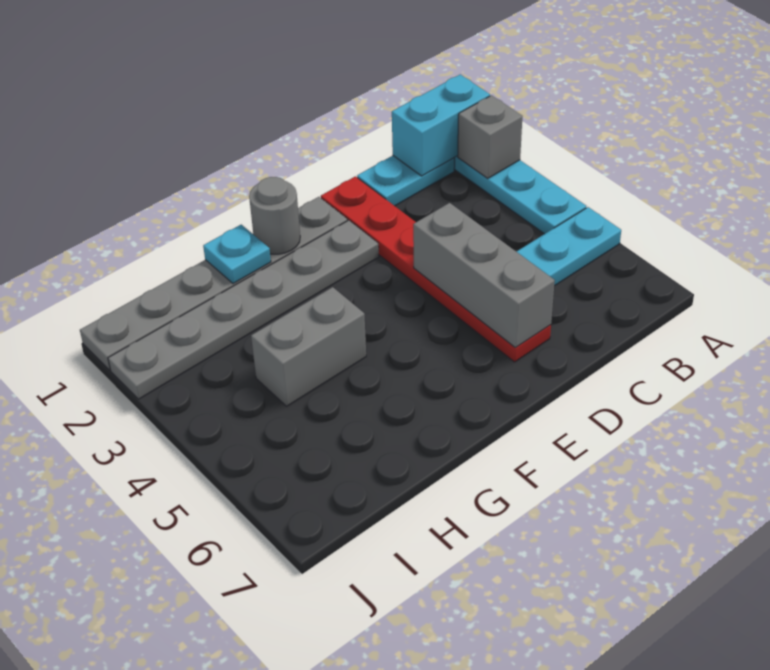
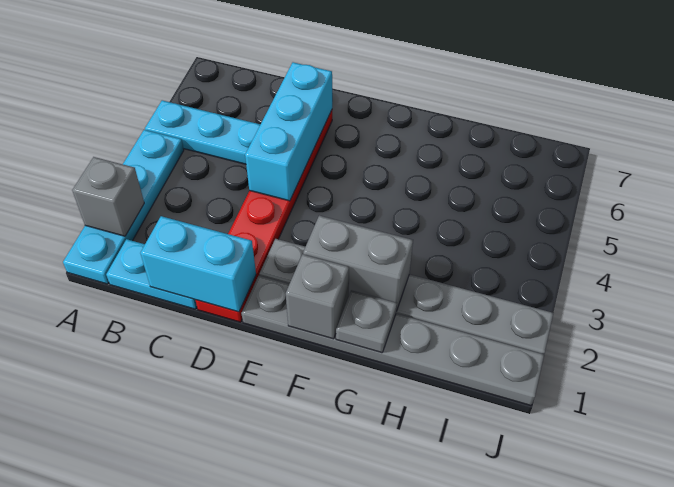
cyan brick A1:B1 level 2 -> cyan brick C1:D1 level 2
grey brick D4:D6 level 2 -> cyan brick D4:D6 level 2
grey round brick F1 level 2 -> grey brick F1 level 2
cyan plate G1 level 2 -> grey plate G1 level 2
grey brick G4:H4 level 1 -> grey brick F2:G2 level 2

